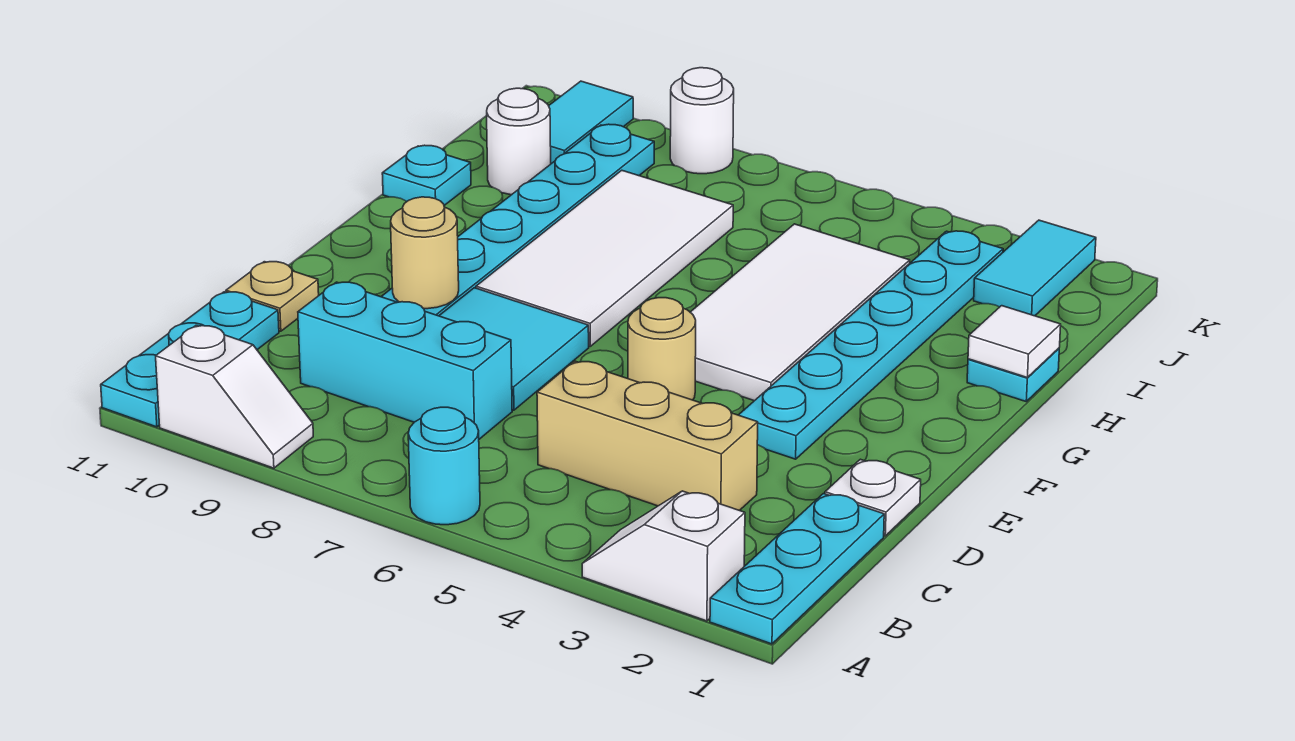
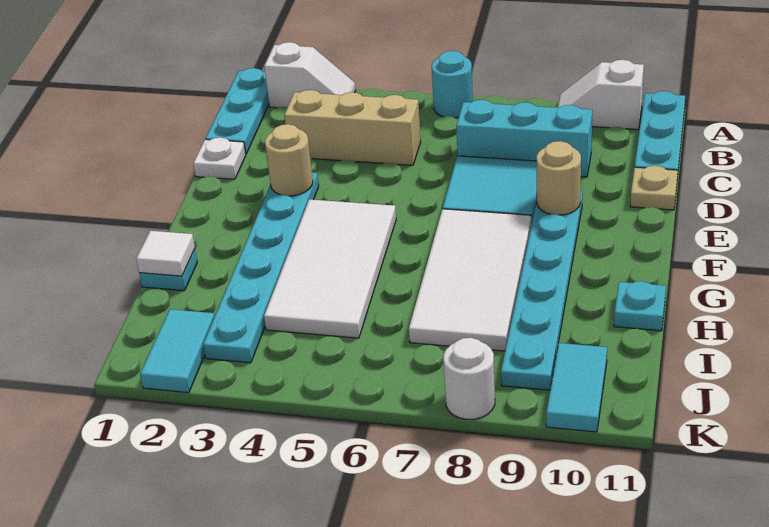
tan round brick E5 level 1 -> tan round brick E3 level 2
white round brick I10 level 1 -> none

